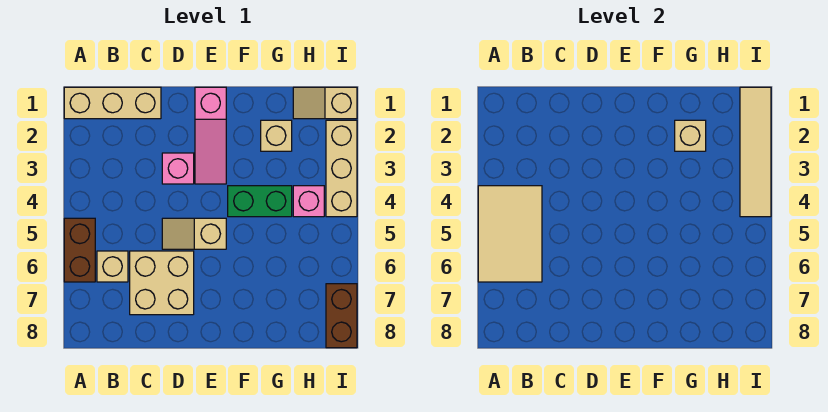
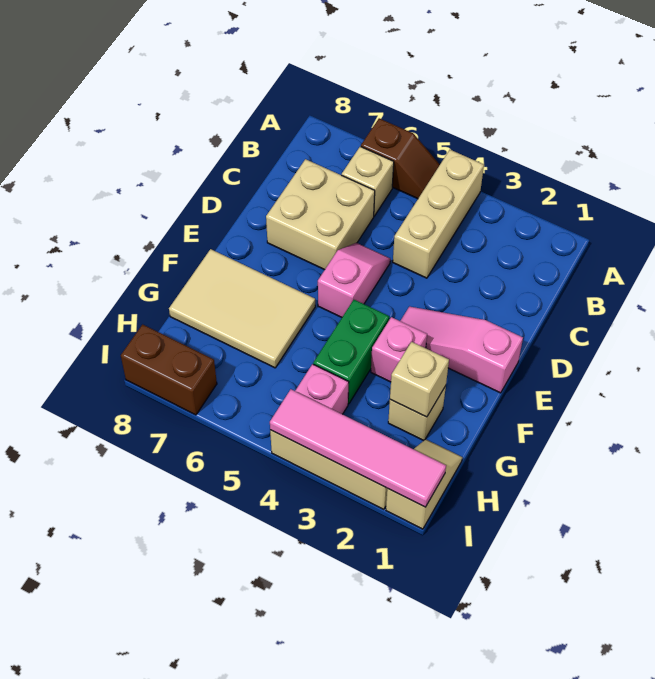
tan brick A1:C1 level 1 -> tan brick A4:C4 level 1
tan tile A4:B6 level 2 -> tan tile F6:G8 level 1
brown brick A5:A6 level 1 -> brown slope A5:A6 level 1 top 6
pink brick D3 level 1 -> pink brick F3 level 1
tan slope D5:E5 level 1 top E -> pink slope D5:E5 level 1 top E
tan tile I1:I4 level 2 -> pink tile I1:I4 level 2

